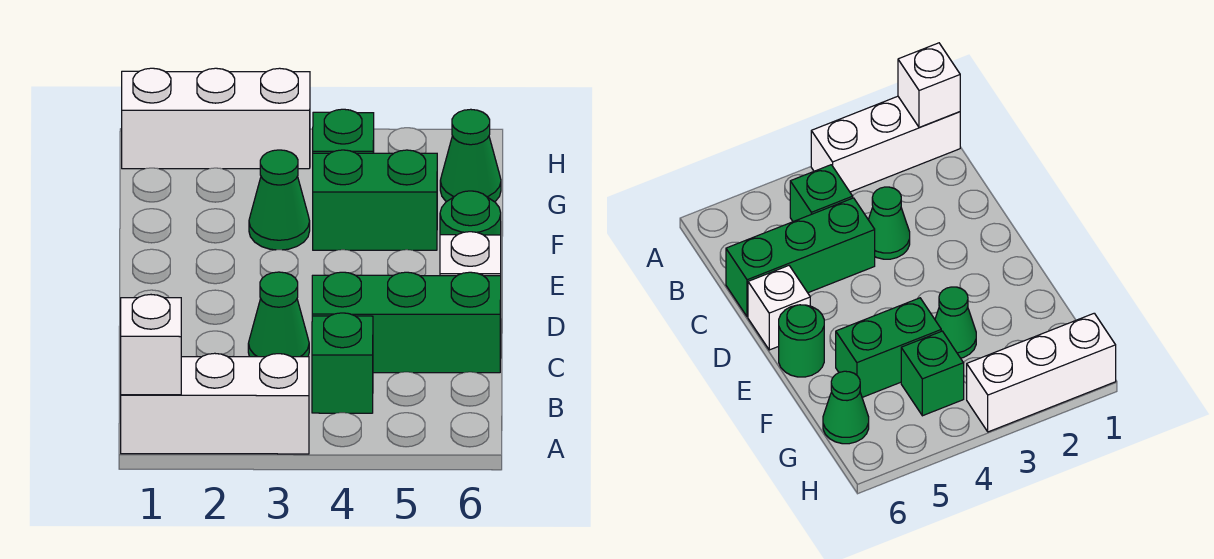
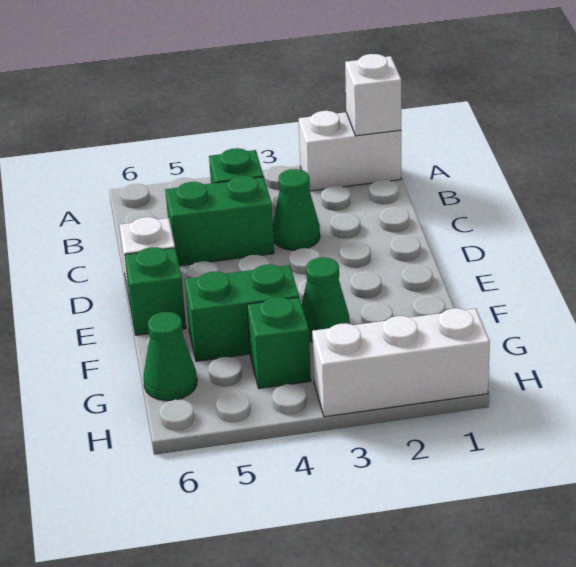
white brick A1:A3 level 1 -> white brick A1:A2 level 1
green brick C4:C6 level 1 -> green brick C4:C5 level 1
green round brick E6 level 1 -> green brick E6 level 1

